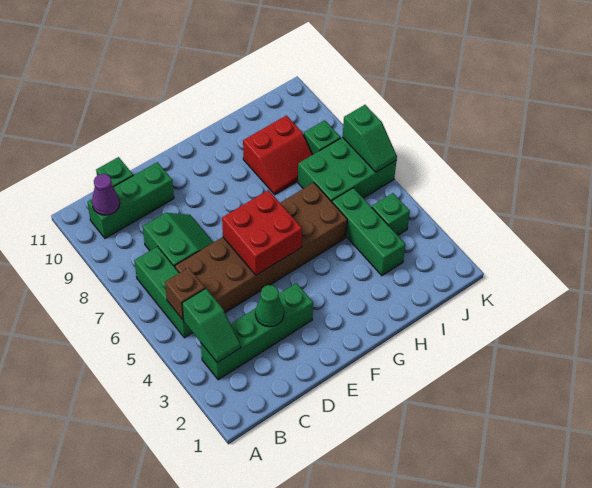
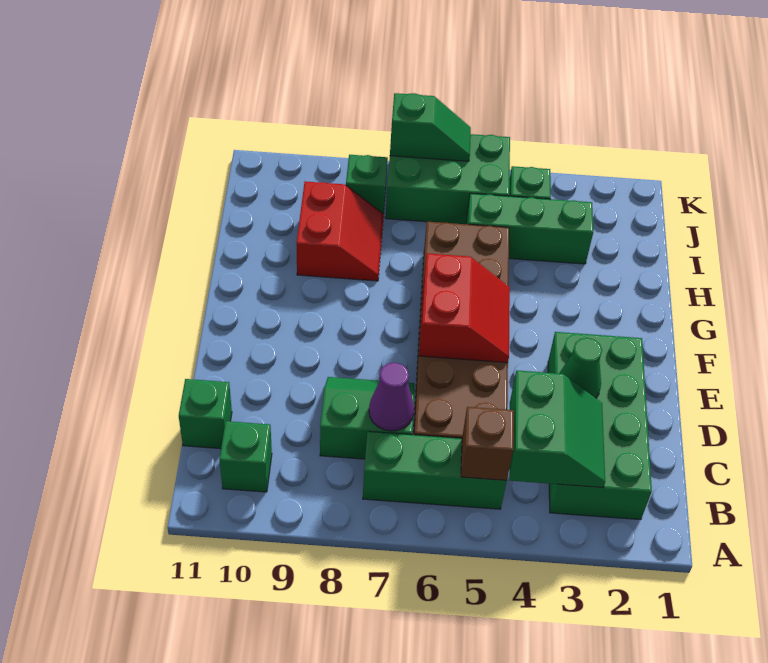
green brick B3:E3 level 1 -> green brick B2:E3 level 1
green slope B3:B4 level 2 top 4 -> green slope B3:C4 level 2 top 4
green brick B10:D10 level 1 -> green brick B10 level 1
purple cone B10 level 2 -> purple cone C7 level 2
red brick E5:F6 level 2 -> red slope E5:F6 level 2 top 6
green brick I6:K7 level 1 -> green brick J5:K7 level 1

